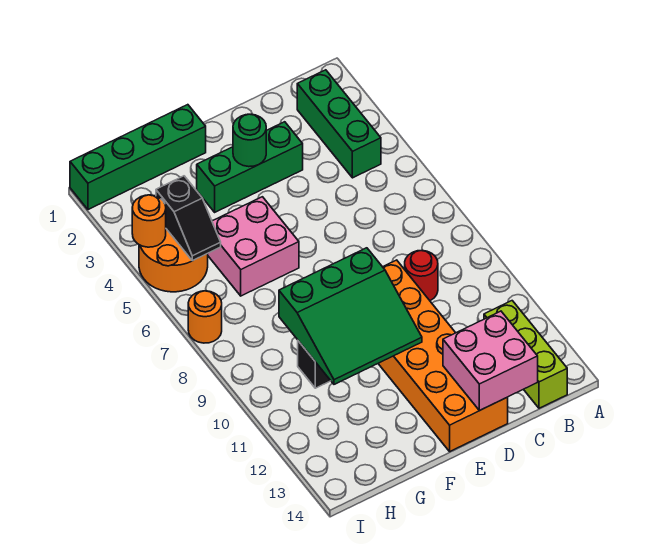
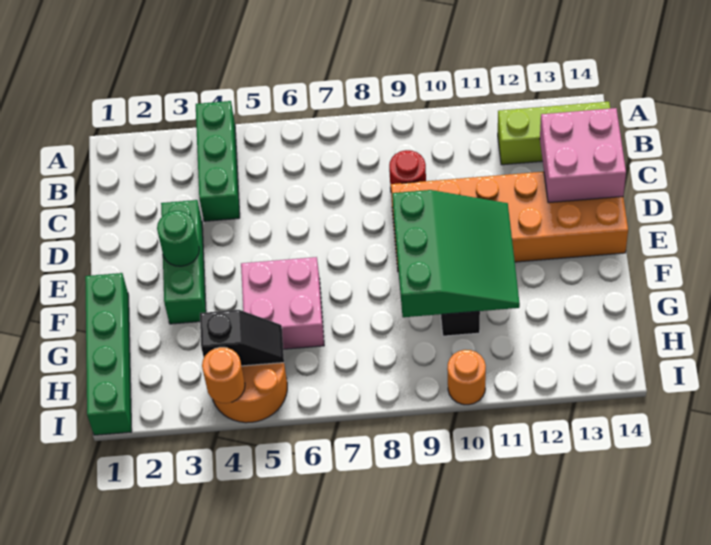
green brick B2:B4 level 1 -> green brick A4:C4 level 1
orange round brick I7 level 1 -> orange round brick I10 level 1

